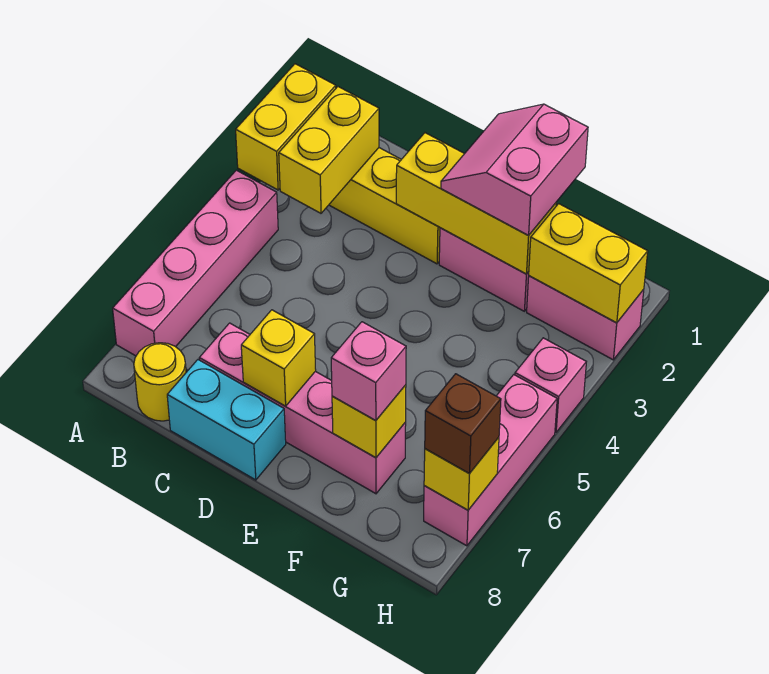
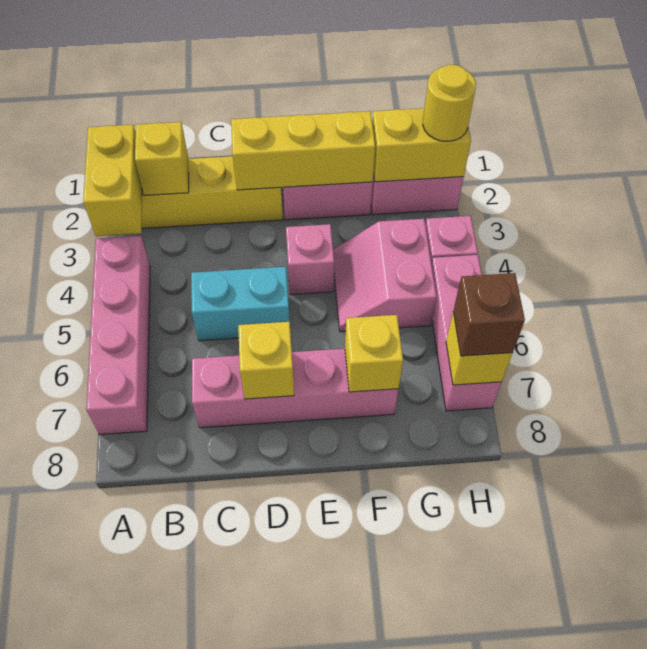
yellow brick B2:B3 level 2 -> yellow brick B2 level 2
yellow round brick B8 level 1 -> yellow round brick H2 level 3
cyan brick C8:D8 level 1 -> cyan brick C5:D5 level 1
pink slope E1:F2 level 3 top F -> pink slope F4:G5 level 1 top G
pink brick F7 level 3 -> pink brick E4 level 1

